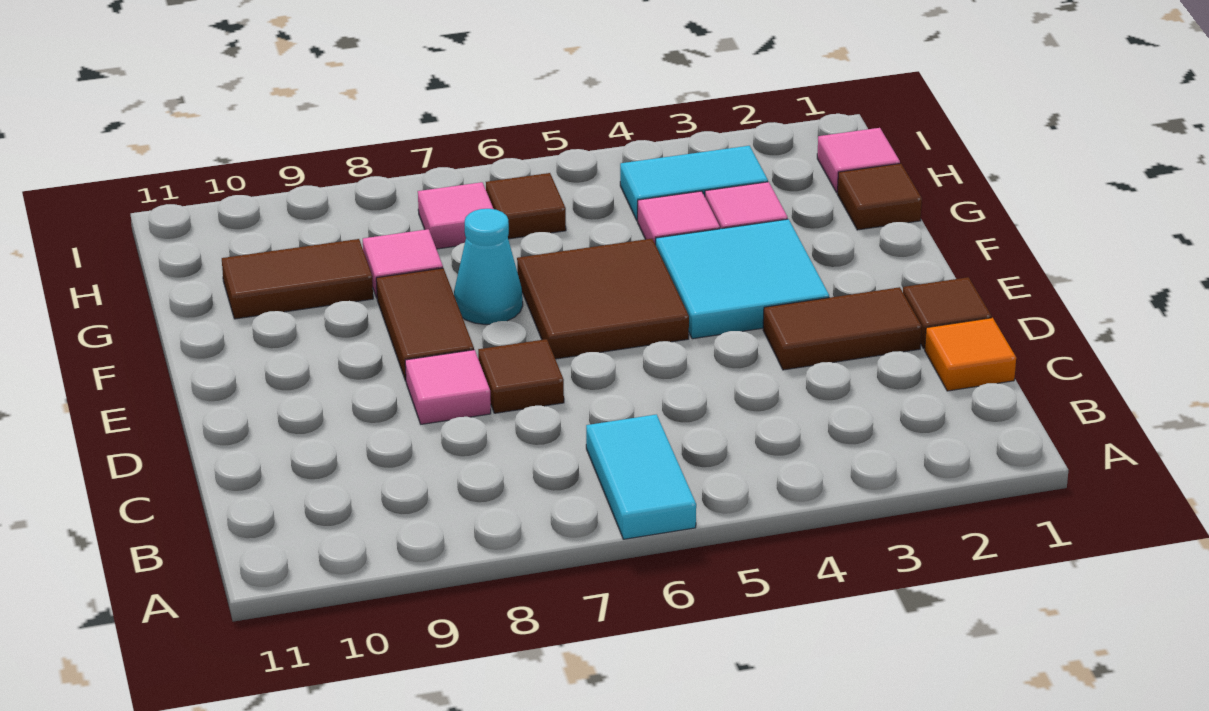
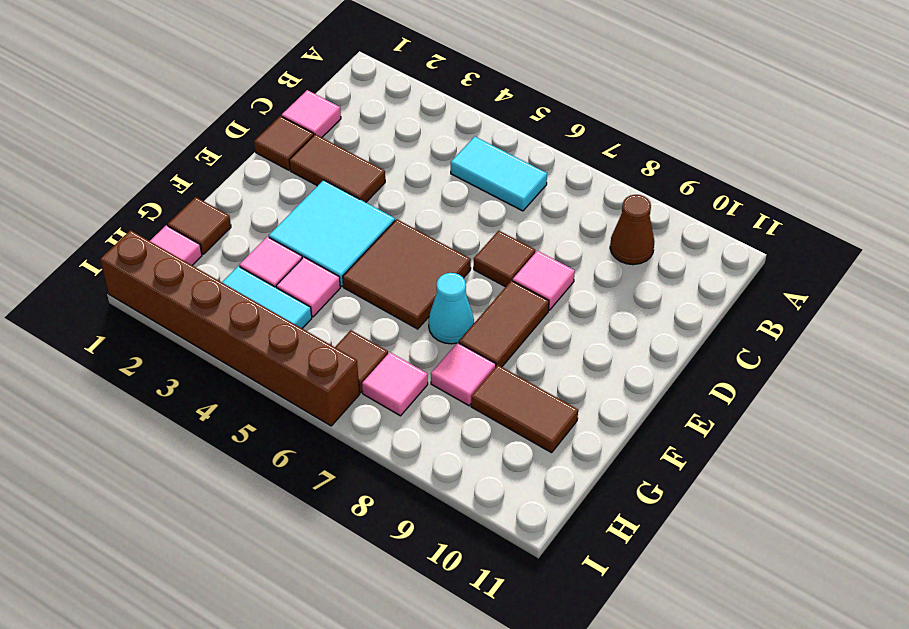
cyan tile A6:B6 level 1 -> cyan tile B5:B6 level 1
none -> brown cone B9 level 1
orange tile C1 level 1 -> pink tile C1 level 1
none -> brown brick I1:I6 level 1

